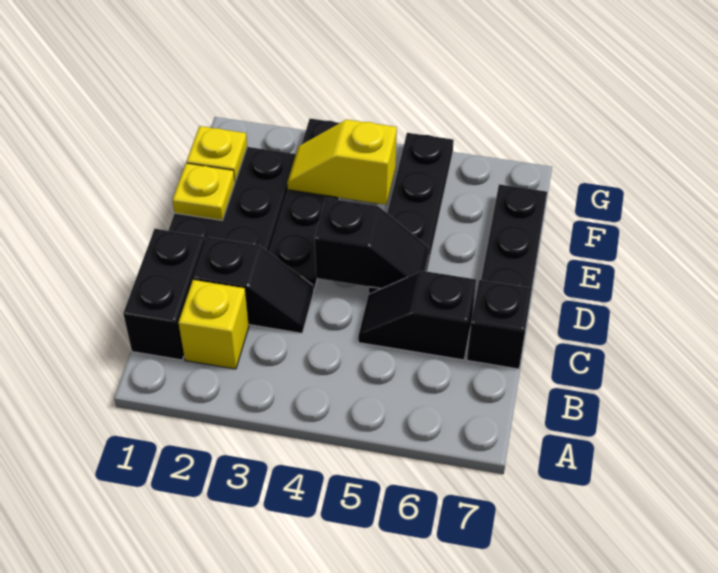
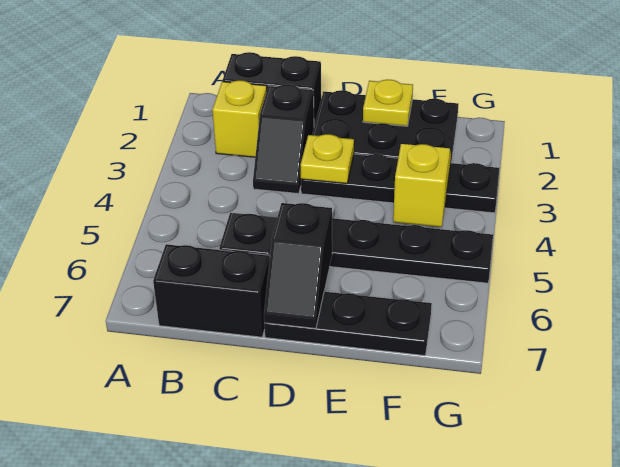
black brick C7 level 1 -> black brick B7:C7 level 1
black slope D4:D5 level 2 top 4 -> black slope D6:D7 level 2 top 6
yellow plate F1 level 2 -> yellow plate D3 level 2

